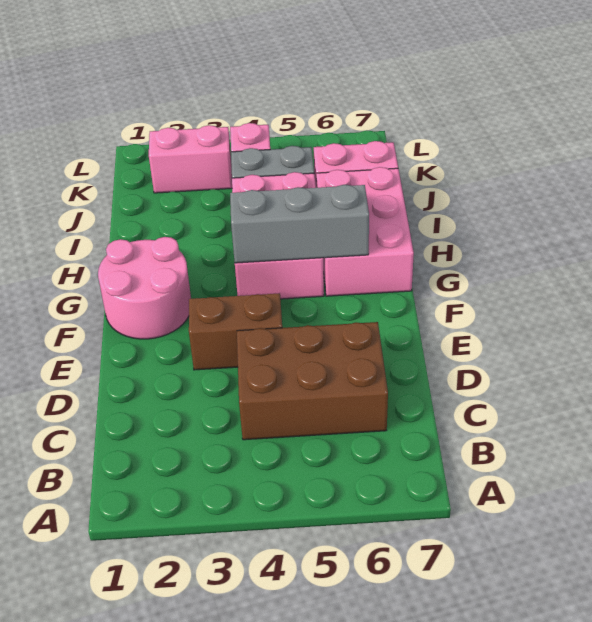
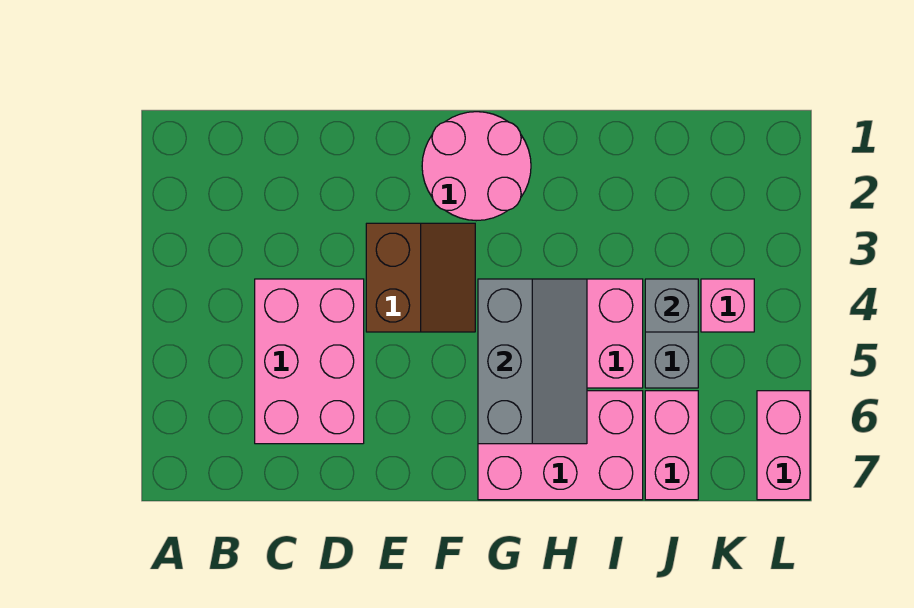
brown brick C4:D6 level 1 -> pink brick C4:D6 level 1
none -> grey brick J4 level 2
pink brick K2:K3 level 1 -> pink brick L6:L7 level 1

